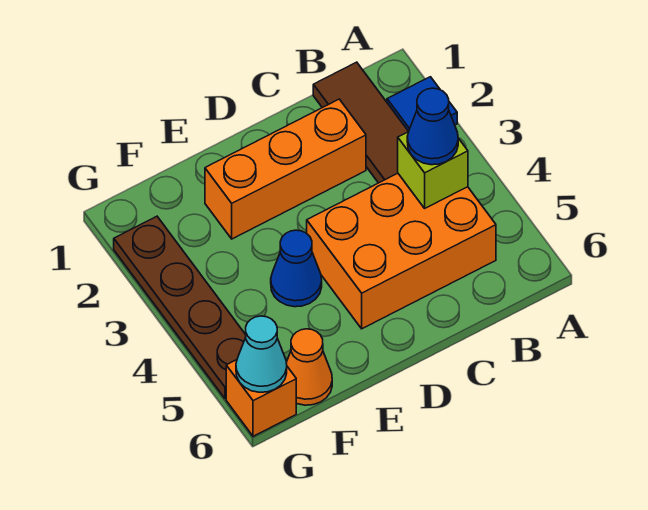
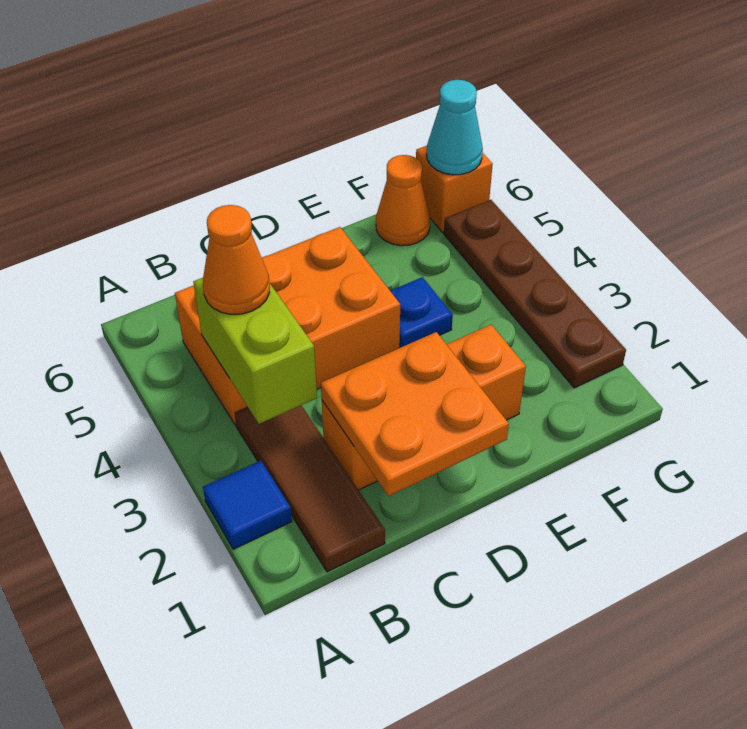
lime brick B4 level 2 -> lime brick B3:B4 level 2
blue cone B4 level 3 -> orange cone B4 level 3
none -> orange plate C1:D2 level 2
blue cone E4 level 1 -> blue plate E4 level 1

